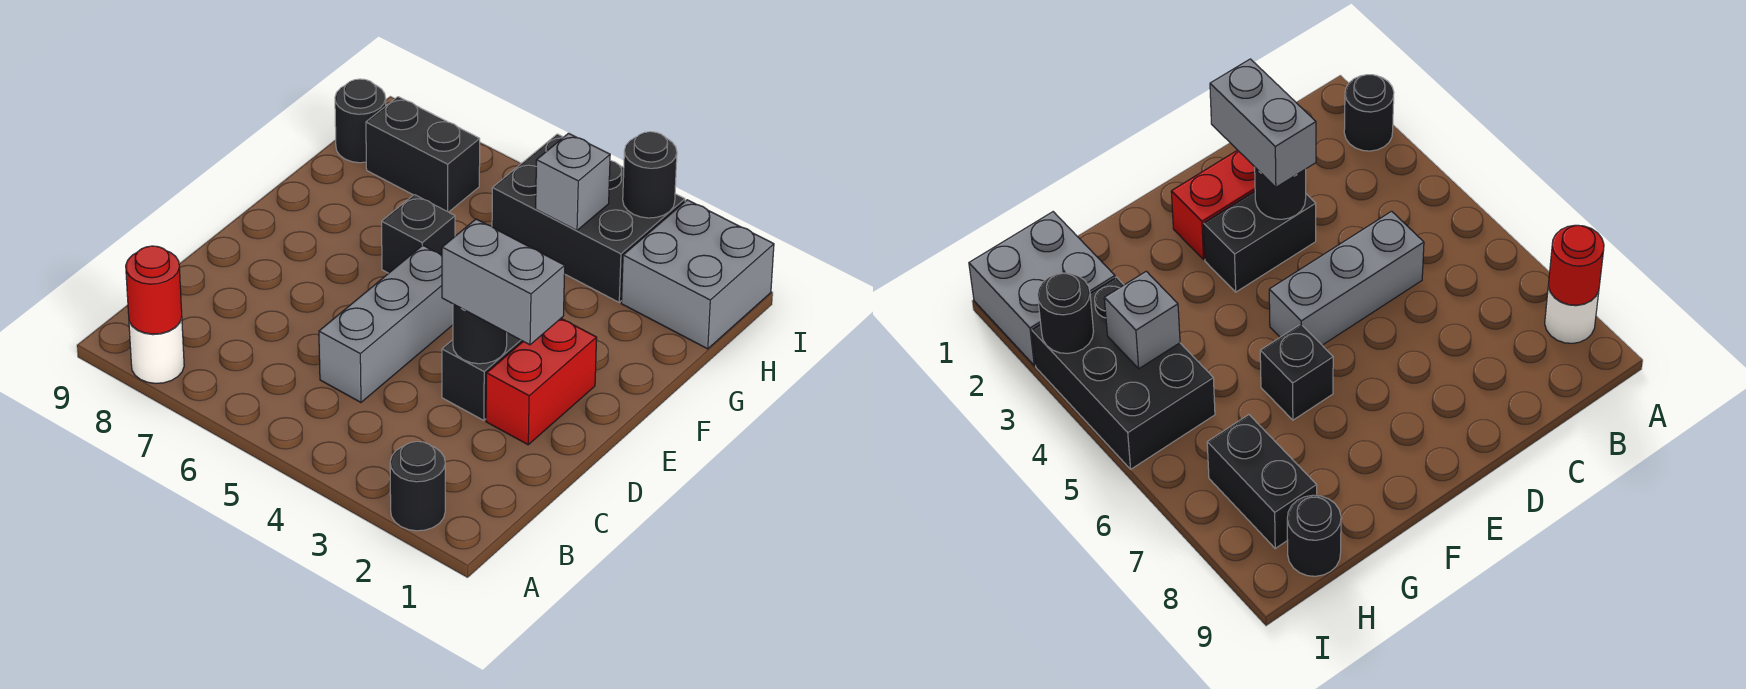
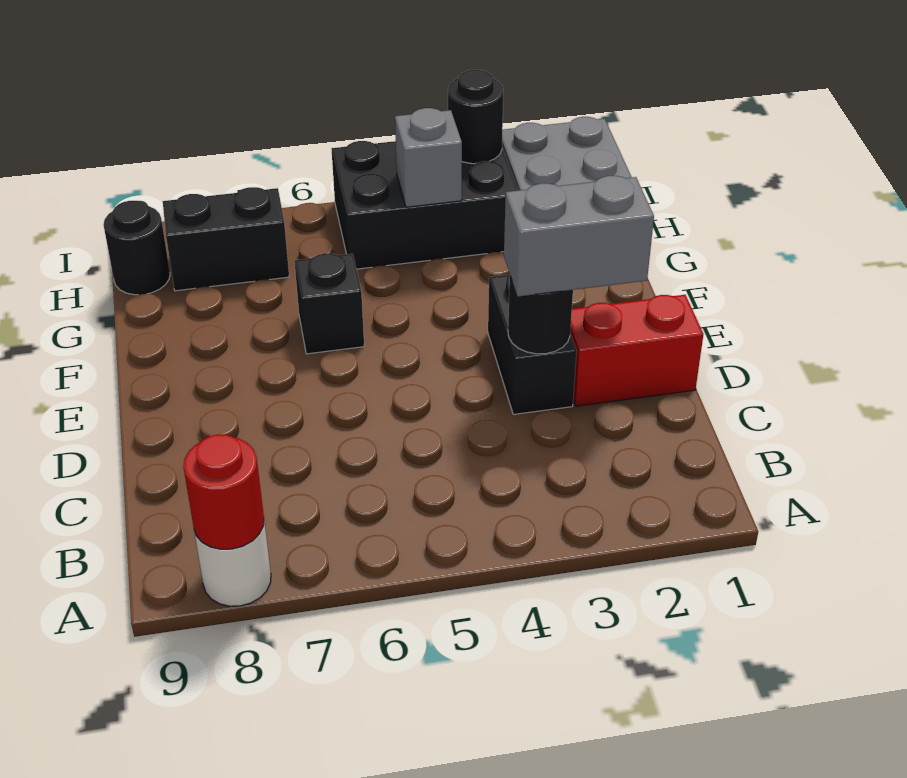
black round brick A2 level 1 -> none
grey brick C5:E5 level 1 -> none
red brick D2:E2 level 1 -> red brick D1:D2 level 1

